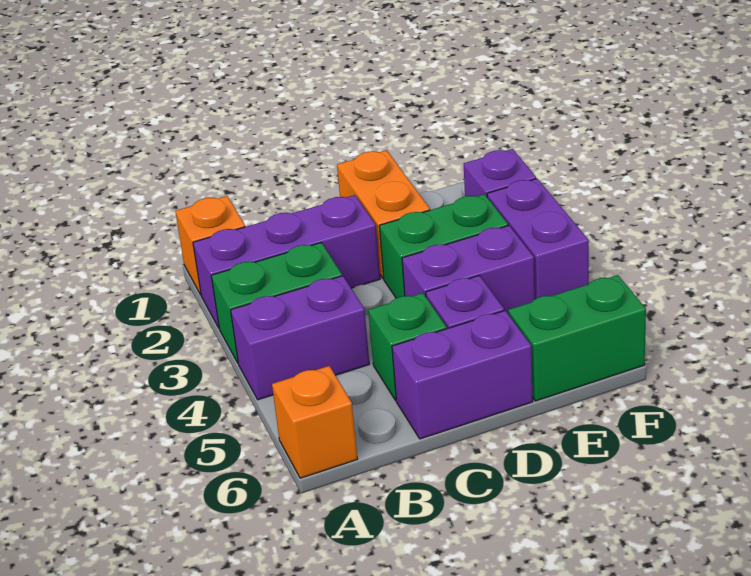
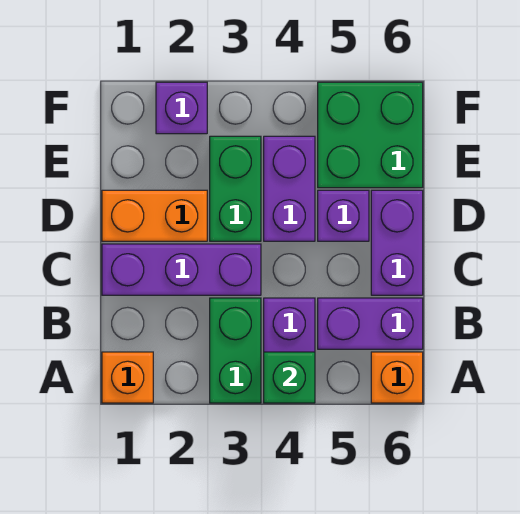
purple brick A2:C2 level 1 -> purple brick C1:C3 level 1
green brick C5 level 1 -> green brick A4 level 2
green brick E6:F6 level 1 -> green brick E5:F6 level 1
purple brick F3:F4 level 1 -> purple brick B5:B6 level 1

